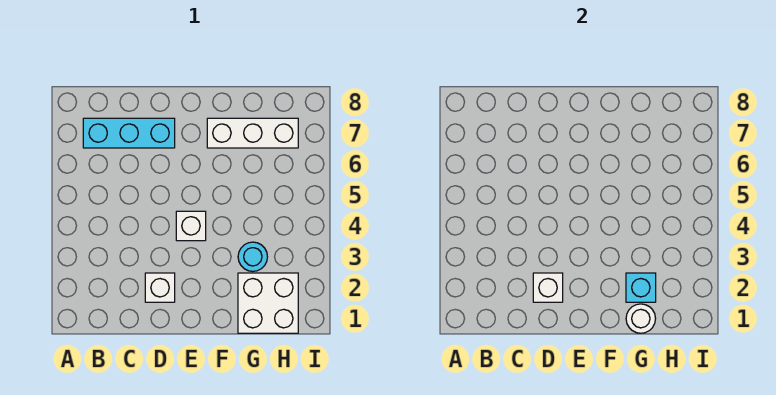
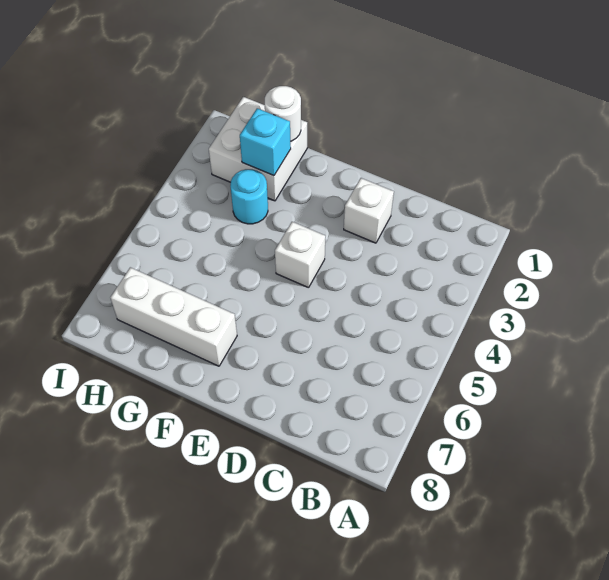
cyan brick B7:D7 level 1 -> none
white brick D2 level 2 -> none

